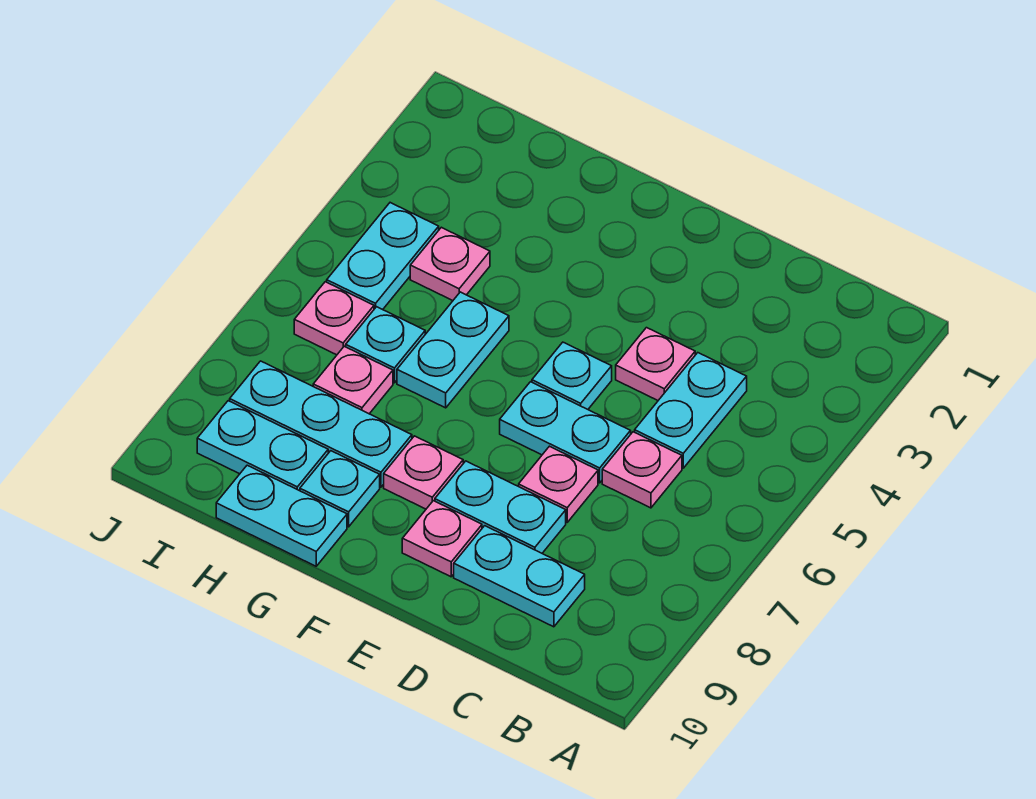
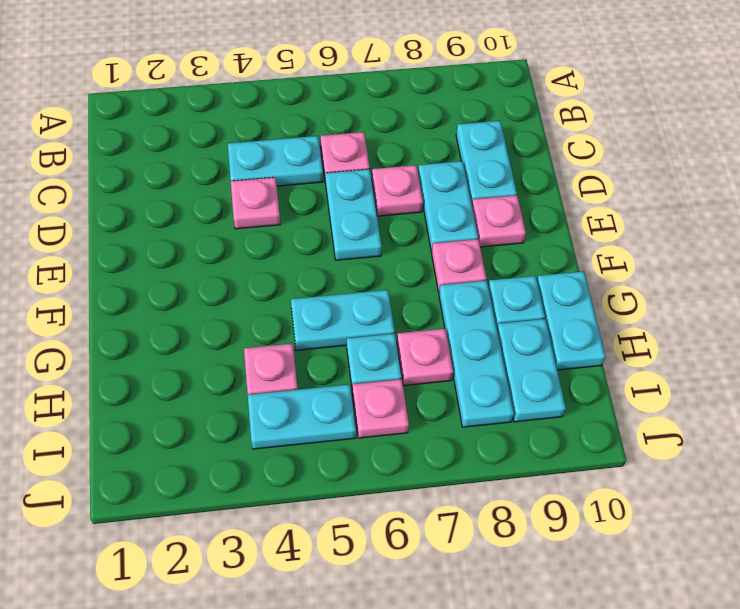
cyan plate E5 level 1 -> none

